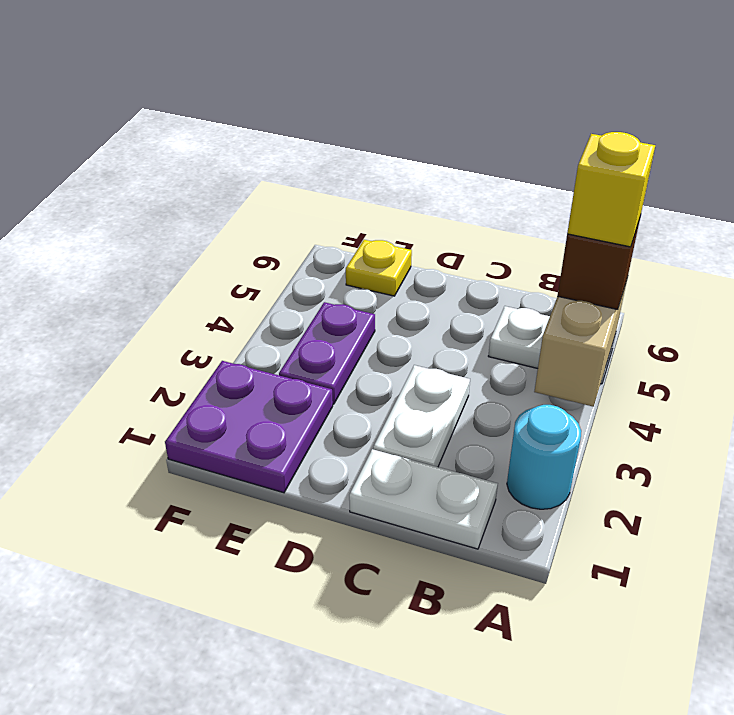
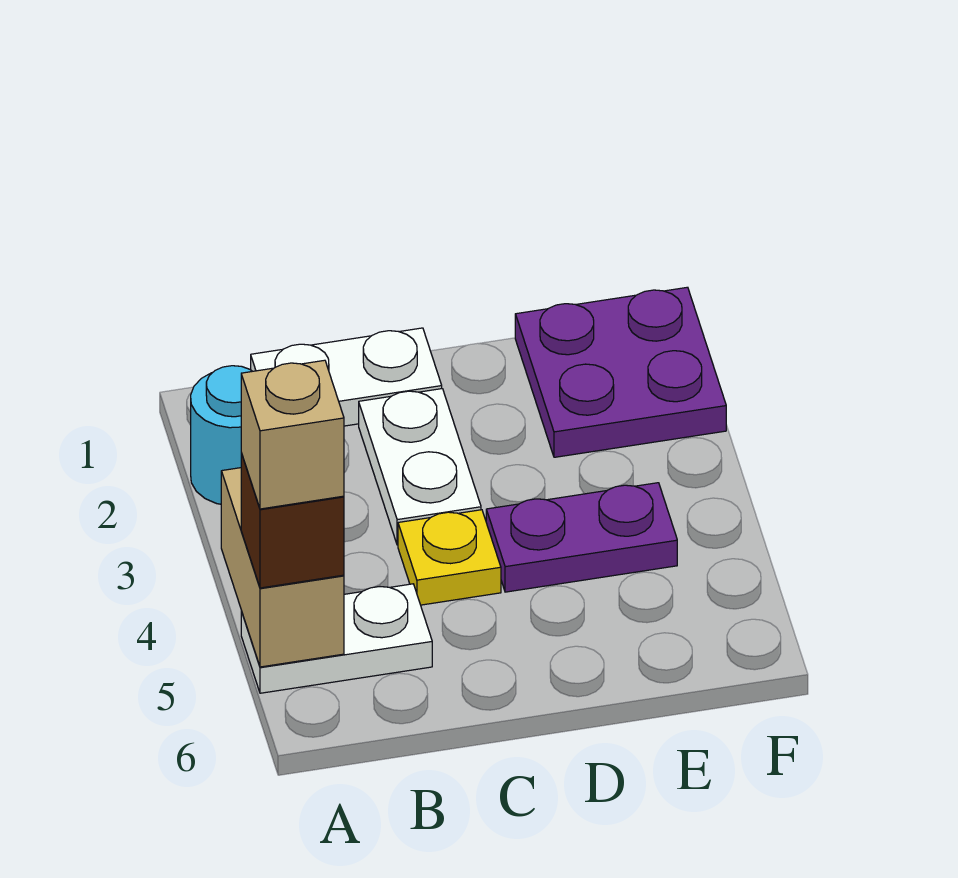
yellow brick A5 level 4 -> tan brick A5 level 4
purple plate E3:E4 level 1 -> purple plate D4:E4 level 1
yellow plate E6 level 1 -> yellow plate C4 level 1

